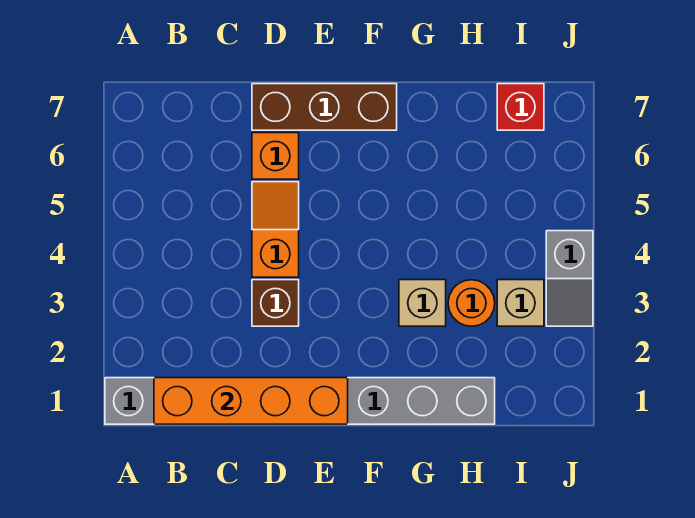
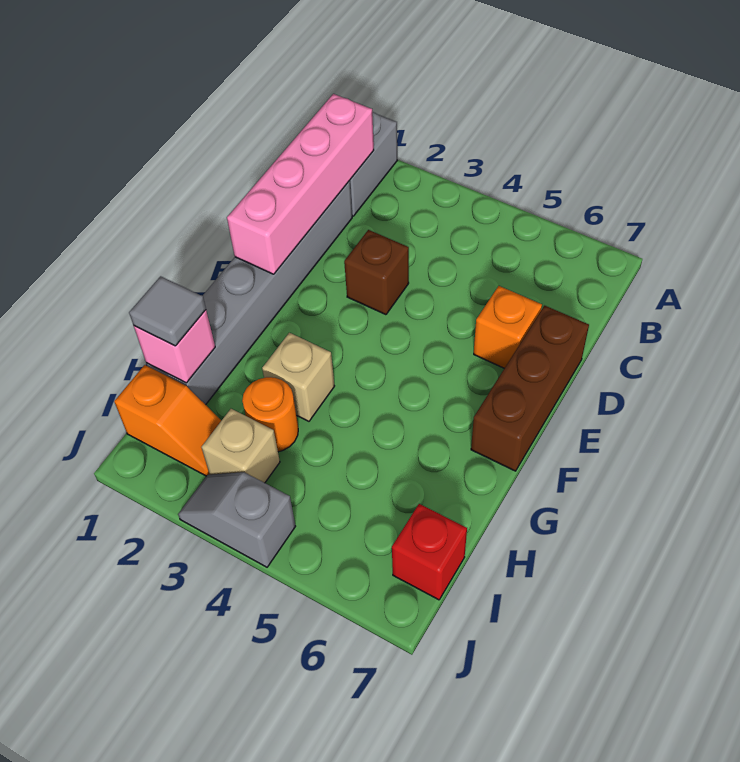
orange brick B1:E1 level 2 -> pink brick B1:E1 level 2
orange slope D4:D5 level 1 top 4 -> orange slope I1:I2 level 1 top 1
none -> pink brick H1 level 2
none -> grey tile H1 level 3

